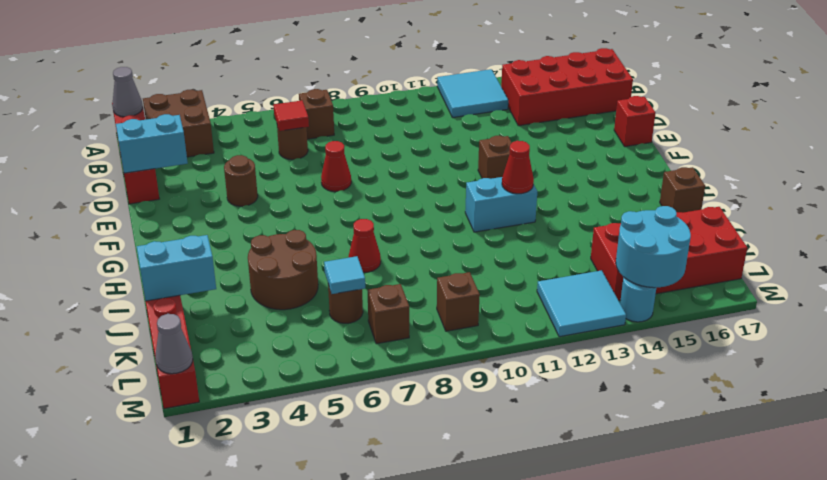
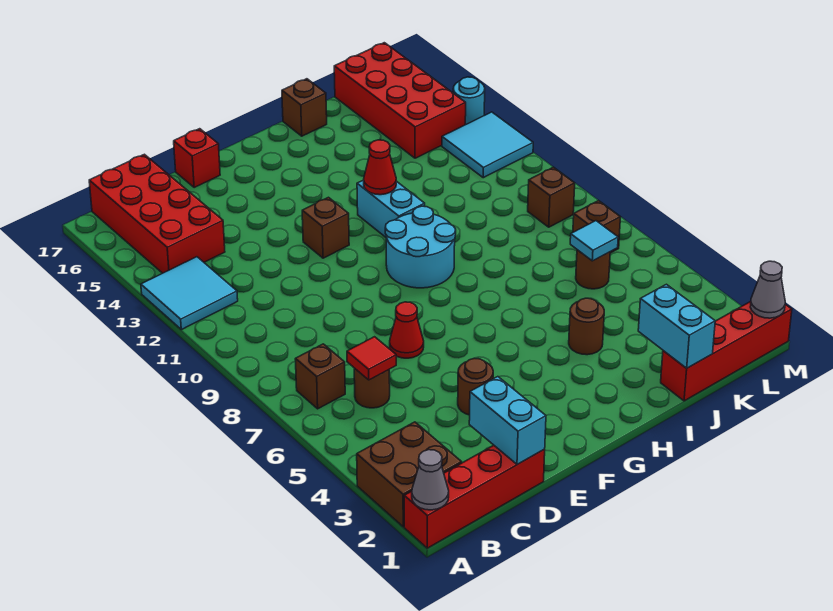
brown round brick I4:J5 level 1 -> brown round brick I4 level 1
red cone I7 level 1 -> none
cyan round brick L14:M15 level 2 -> cyan round brick G9:H10 level 1

